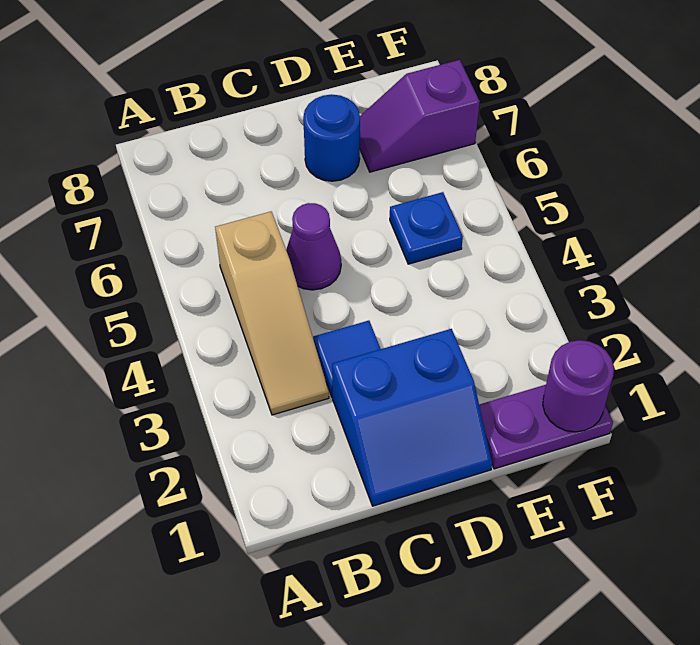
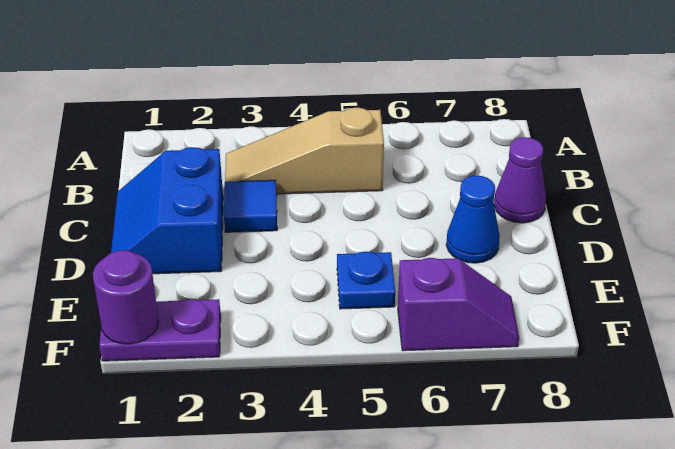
purple cone C5 level 1 -> purple cone C8 level 1
blue round brick D7 level 1 -> blue cone D7 level 1
purple plate E1:F1 level 1 -> purple plate F1:F2 level 1
purple slope E7:F7 level 1 top F -> purple slope F6:F7 level 1 top 6

